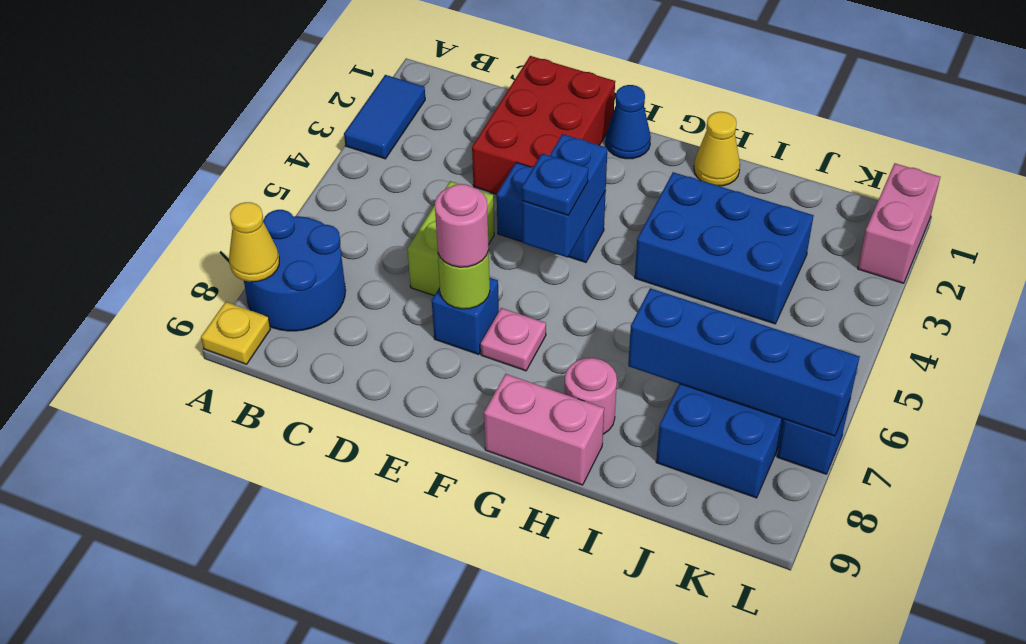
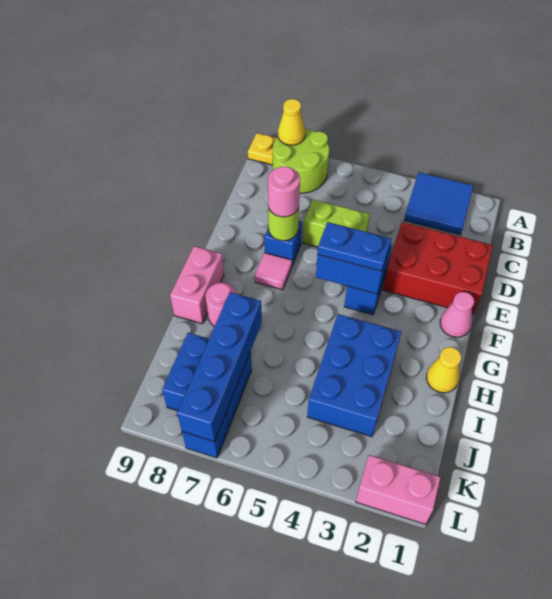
blue tile A2:A3 level 1 -> blue tile A2:B3 level 1
blue round brick A7:B8 level 1 -> lime round brick A7:B8 level 1
blue cone F1 level 1 -> pink cone F1 level 1
blue plate F5 level 3 -> blue plate F4:F5 level 3
pink plate F7 level 1 -> pink tile F7 level 1

